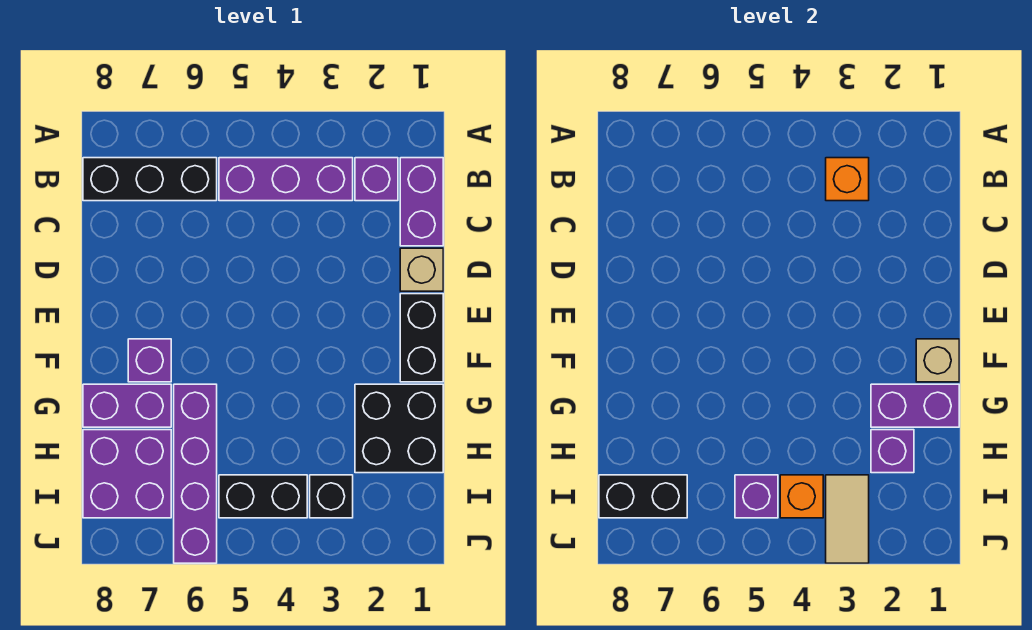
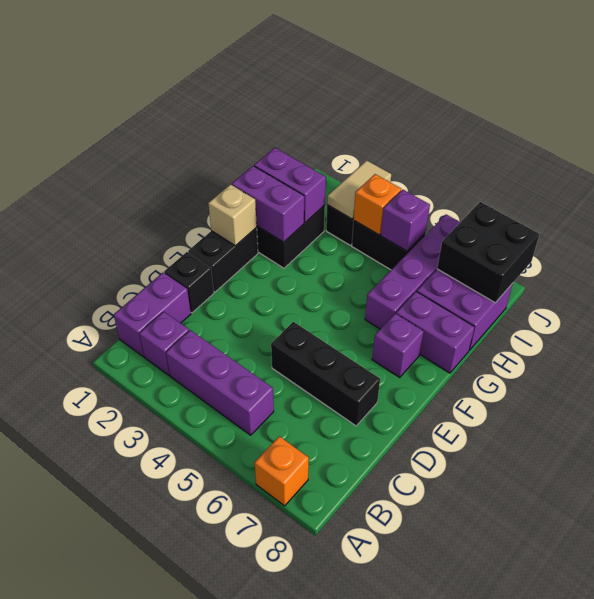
orange brick B3 level 2 -> orange brick A7 level 1
black brick B6:B8 level 1 -> black brick D5:D7 level 1
tan brick D1 level 1 -> black brick D1 level 1
purple brick H2 level 2 -> purple brick H1:H2 level 2
black brick I7:I8 level 2 -> black brick I7:J8 level 2

